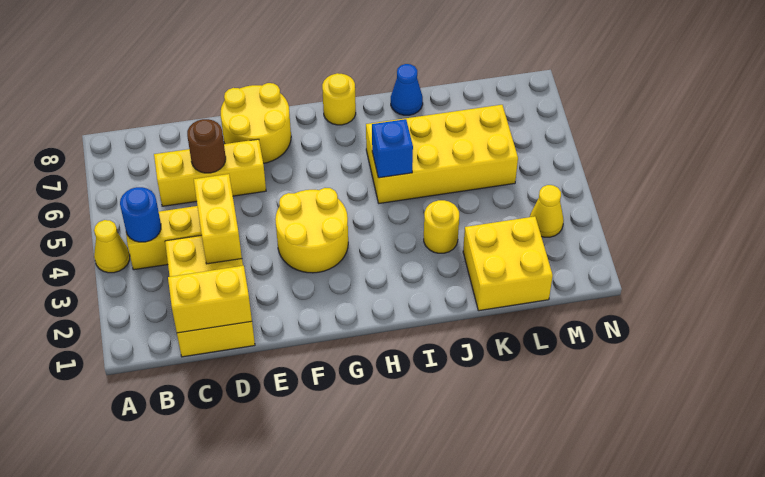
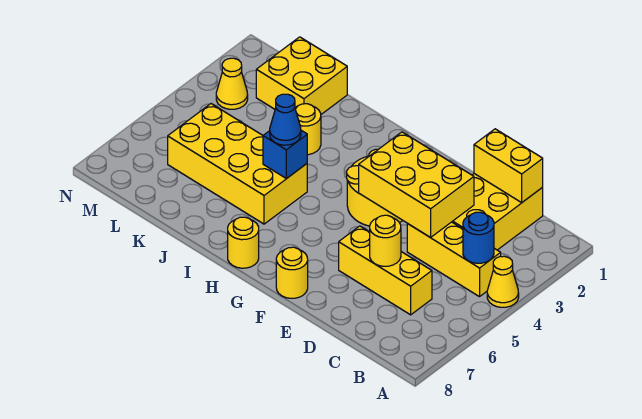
yellow brick D3:D4 level 2 -> yellow brick D3:F4 level 2
brown round brick D6 level 2 -> yellow round brick D6 level 2
yellow round brick E7:F8 level 1 -> yellow round brick F8 level 1
blue cone J8 level 1 -> blue cone I5 level 3

